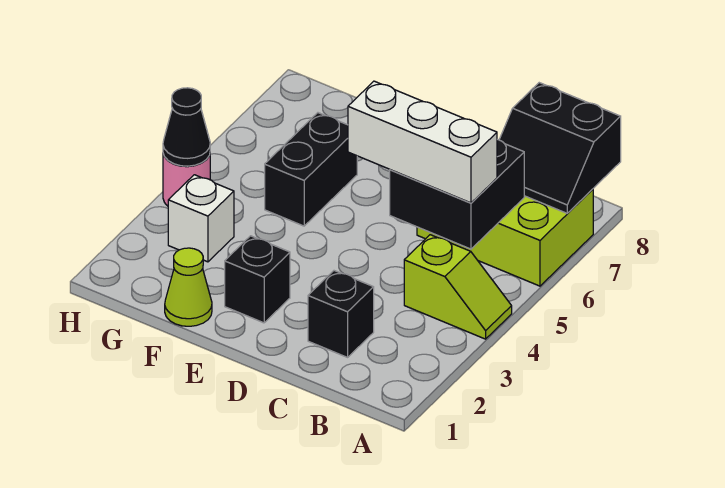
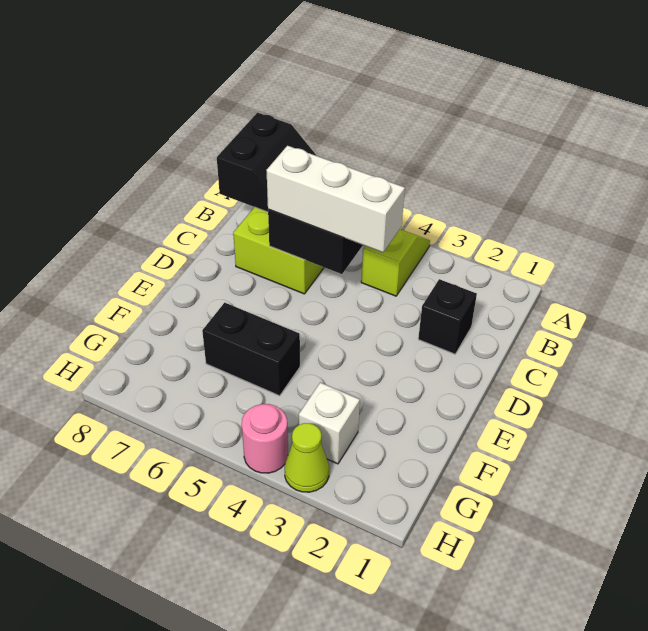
white brick B5:D5 level 3 -> white brick C4:C6 level 3
black brick E2 level 1 -> none
lime cone F1 level 1 -> lime cone H3 level 1
black cone H4 level 2 -> none

